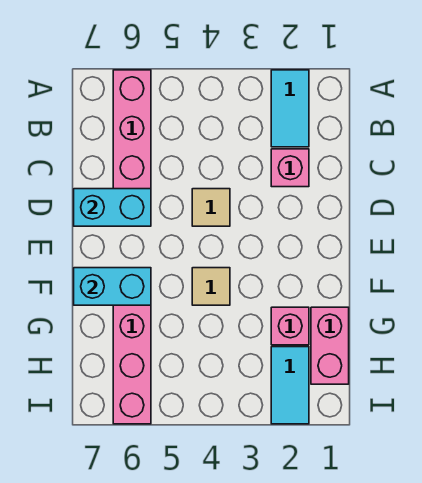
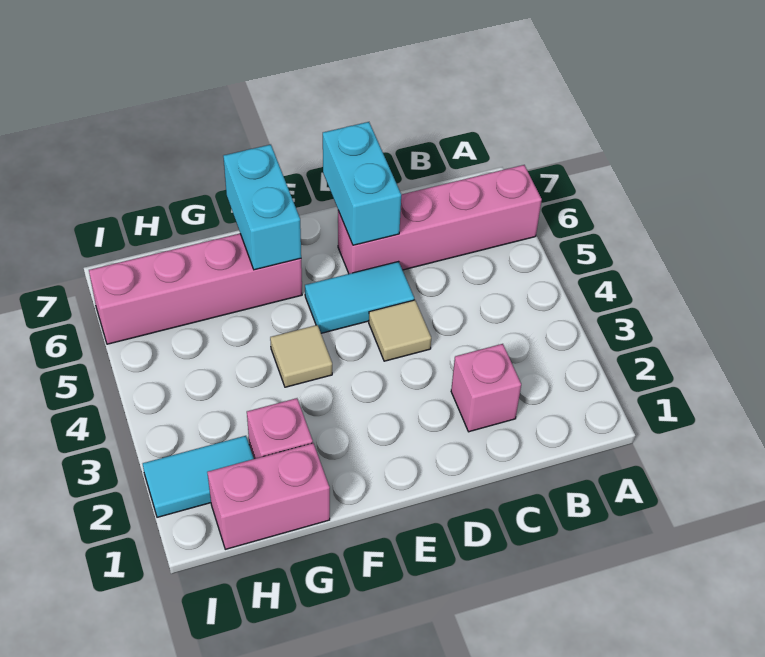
cyan tile A2:B2 level 1 -> cyan tile D5:E5 level 1

